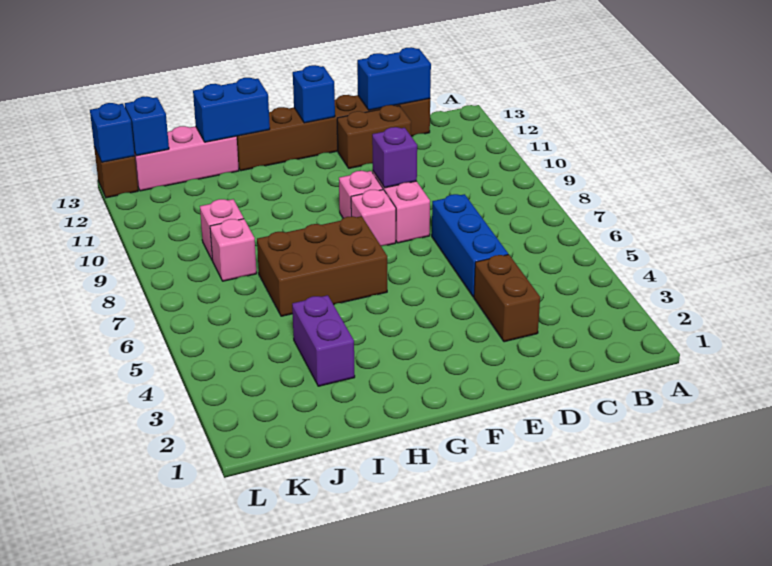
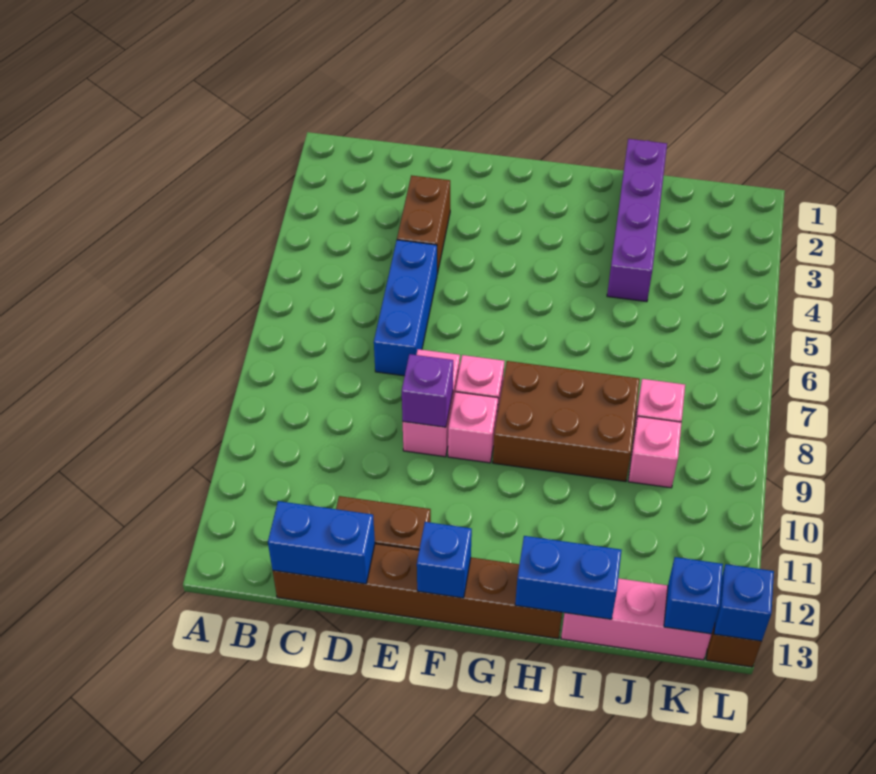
brown brick G6:I7 level 1 -> brown brick G8:I9 level 1
purple brick I3:I4 level 1 -> purple brick I1:I4 level 1

